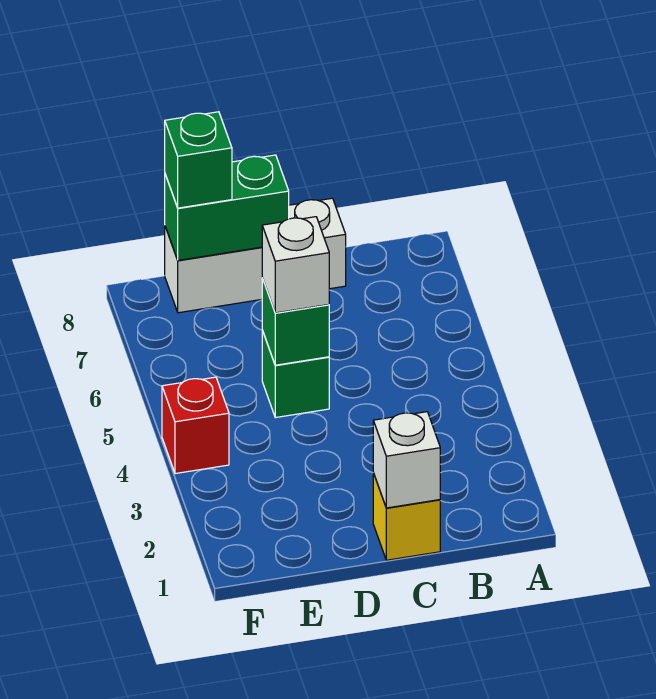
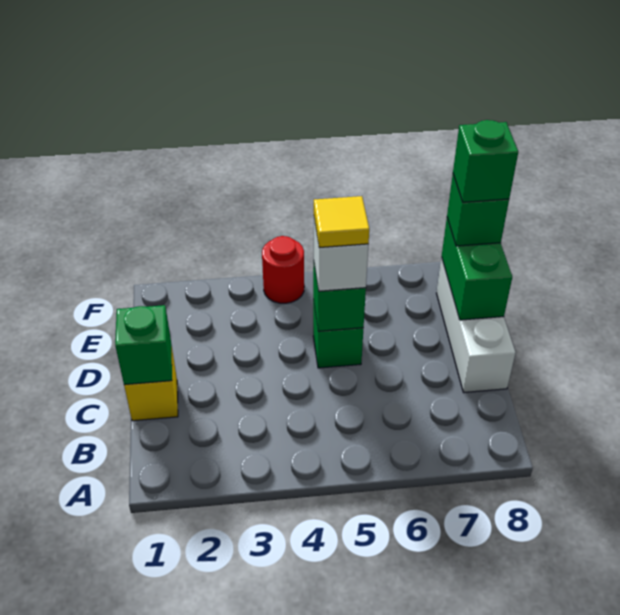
white brick C1 level 2 -> green brick C1 level 2
none -> yellow tile D5 level 4
none -> green brick E8 level 4
red brick F4 level 1 -> red round brick F4 level 1

